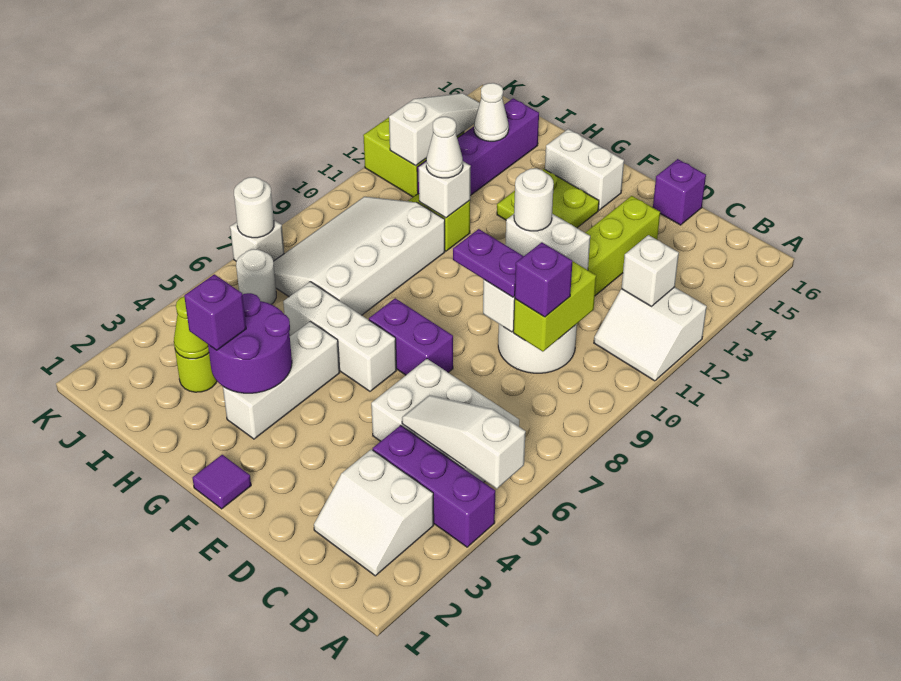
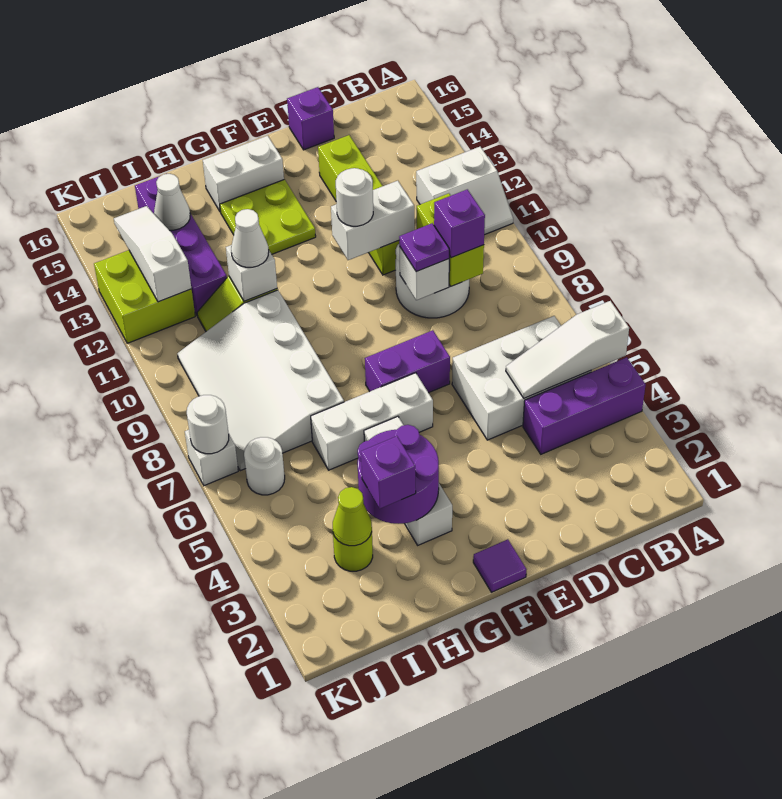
white slope B2:C3 level 1 top 3 -> none
white brick B12 level 2 -> none
purple plate D9:E9 level 3 -> purple plate D9 level 3

